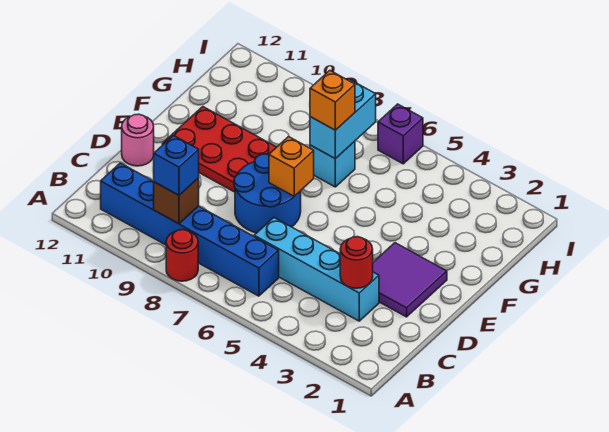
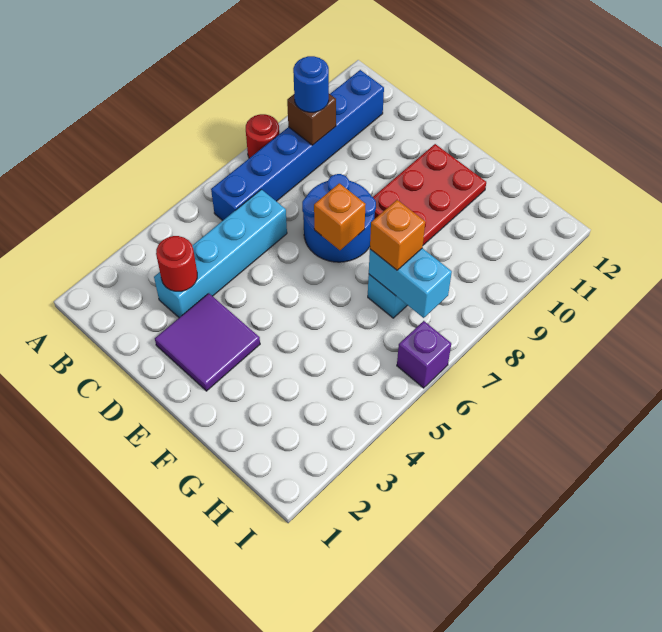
blue brick B9 level 3 -> blue round brick B9 level 3
pink round brick D12 level 1 -> none

